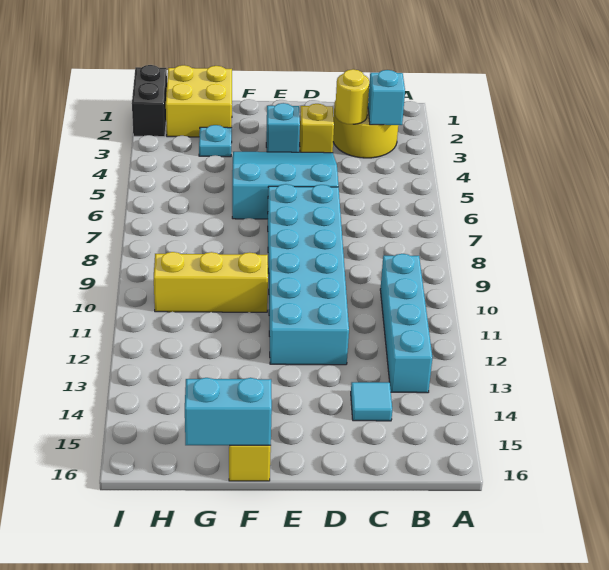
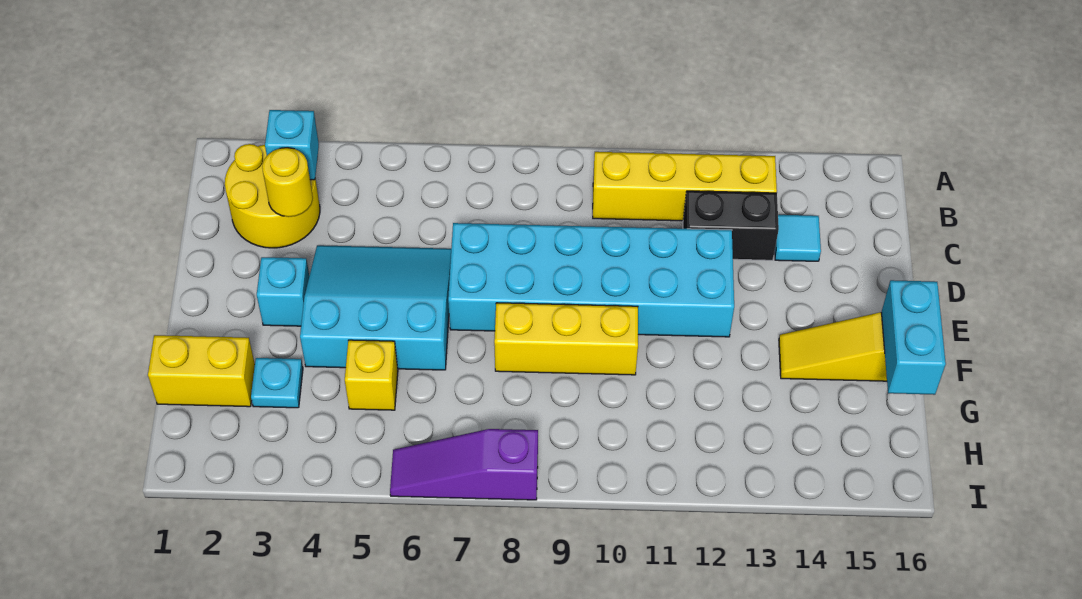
cyan brick B10:B13 level 1 -> yellow brick B10:B13 level 1
yellow brick D3 level 1 -> yellow brick G5 level 1
cyan slope D4:F6 level 1 top 6 -> cyan slope D4:F6 level 1 top F
yellow brick F10:H10 level 1 -> yellow brick F8:F10 level 1
yellow brick G1:H2 level 1 -> yellow brick G1:G2 level 1
black brick I1:I2 level 1 -> black brick C12:C13 level 1
none -> purple slope I6:I8 level 1 top 8

